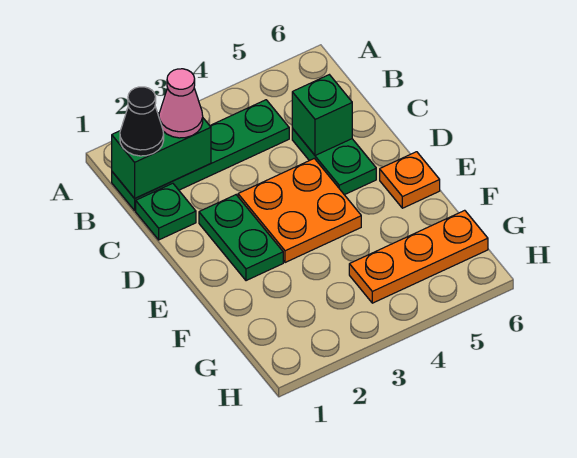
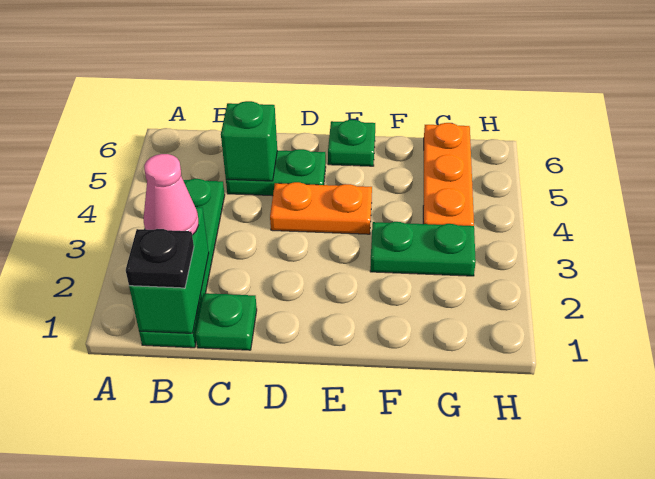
black cone B1 level 3 -> black plate B1 level 3
green plate D2:E2 level 1 -> green plate F3:G3 level 1
orange plate D3:E4 level 1 -> orange plate D4:E4 level 1
orange plate E6 level 1 -> green plate E6 level 1

